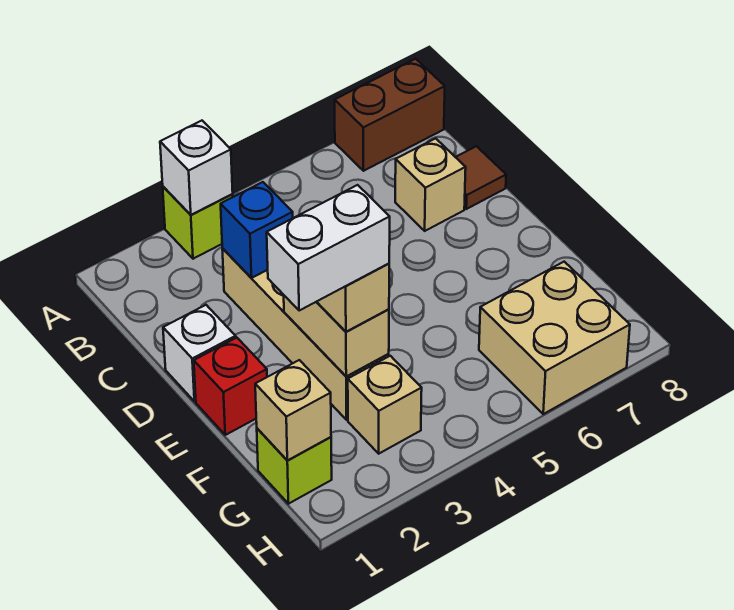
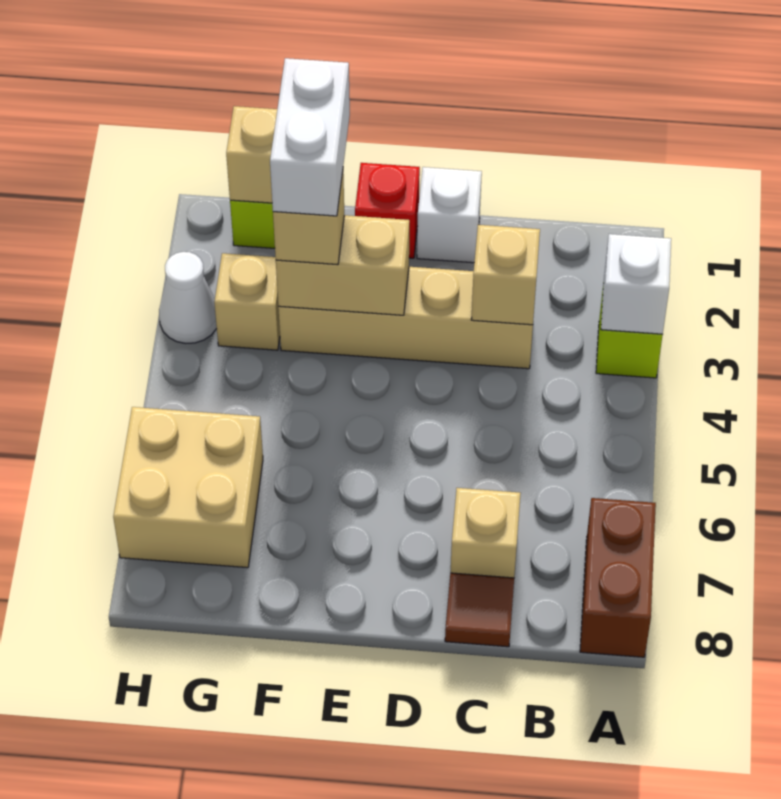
blue brick C3 level 2 -> tan brick C3 level 2
none -> white cone H3 level 1

